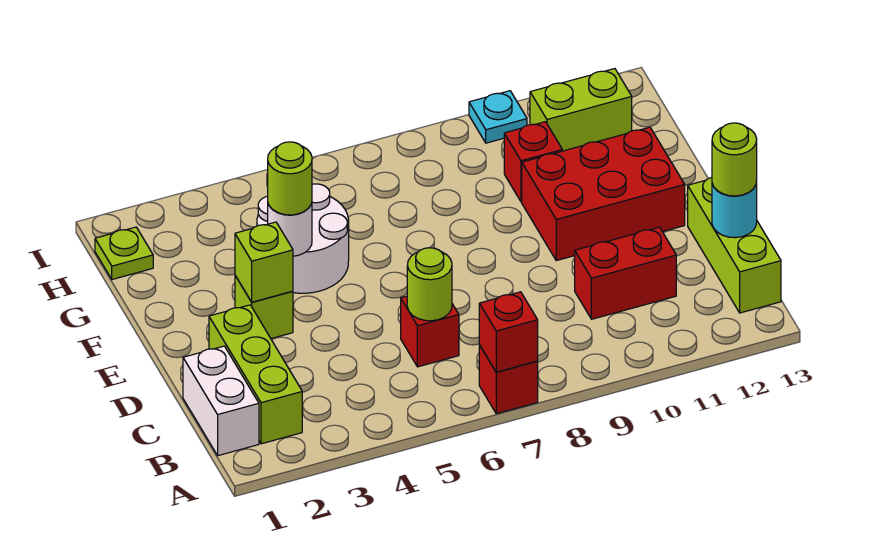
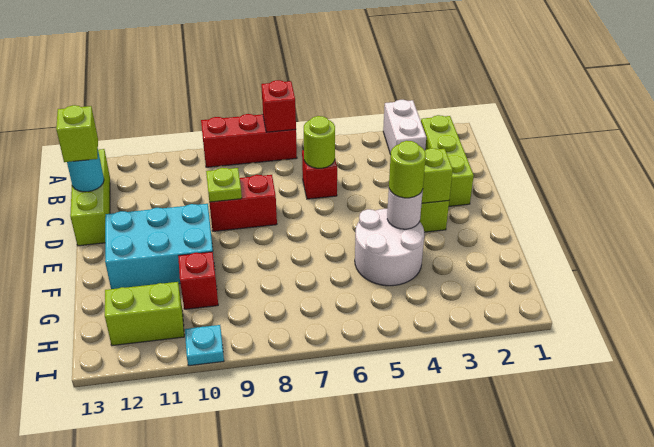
red brick A7 level 1 -> red brick A7:A9 level 1
white brick B1:C1 level 1 -> white brick A3:B3 level 1
red brick C10:C11 level 1 -> red brick D8:D9 level 1
lime round brick C13 level 3 -> lime brick C13 level 3
red brick E10:F12 level 1 -> cyan brick E10:F12 level 1
lime plate H1 level 1 -> lime plate D9 level 2

